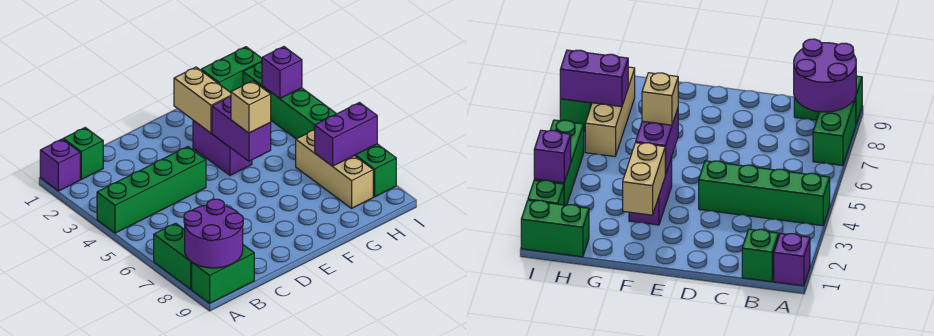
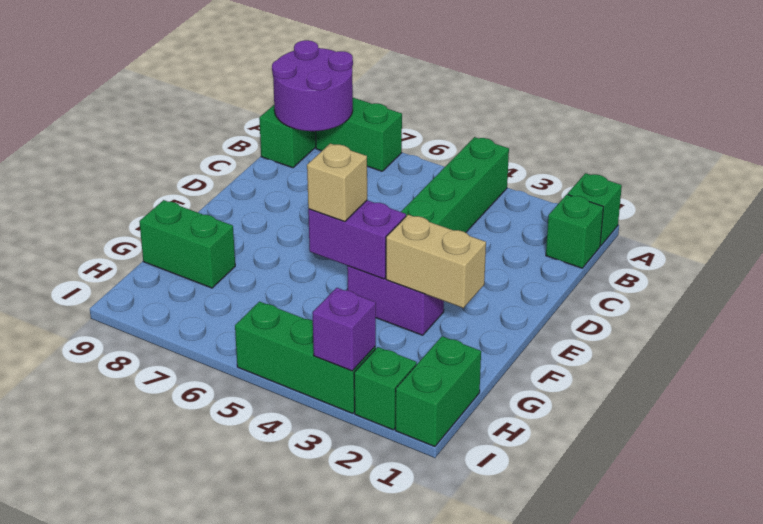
purple brick A1 level 1 -> green brick A1 level 1
tan brick H6:H8 level 1 -> none
purple brick H7:I7 level 2 -> none
green brick I7:I8 level 1 -> green brick G8:G9 level 1

